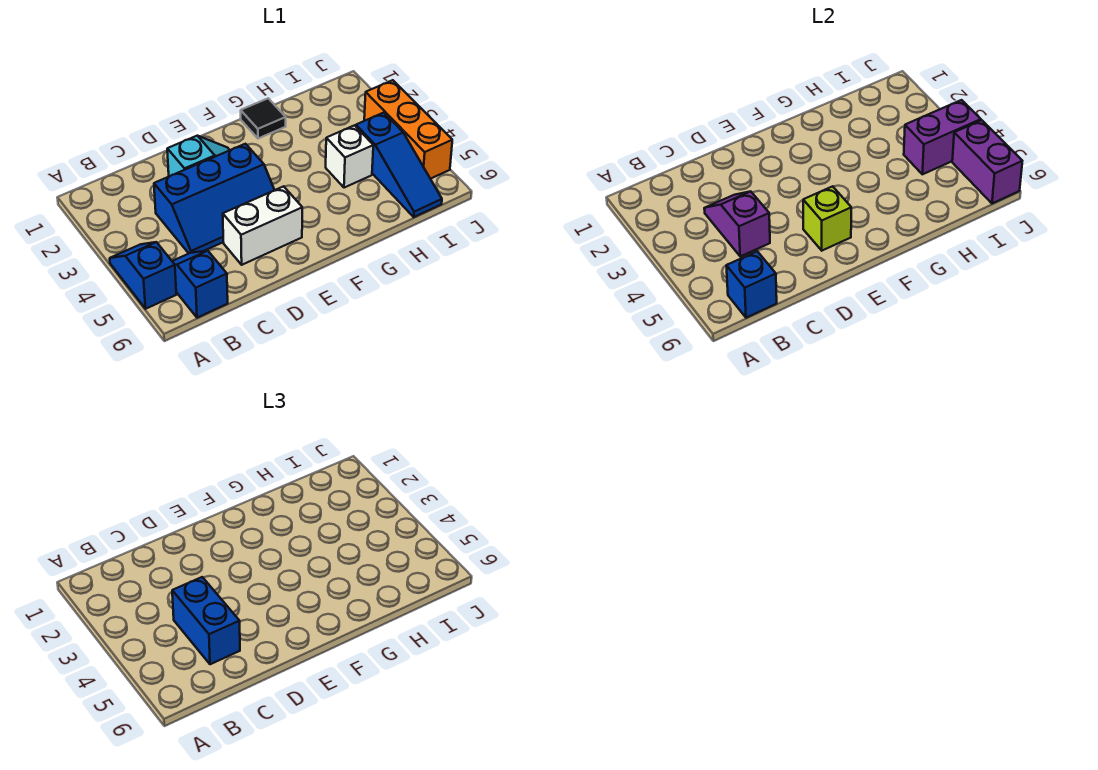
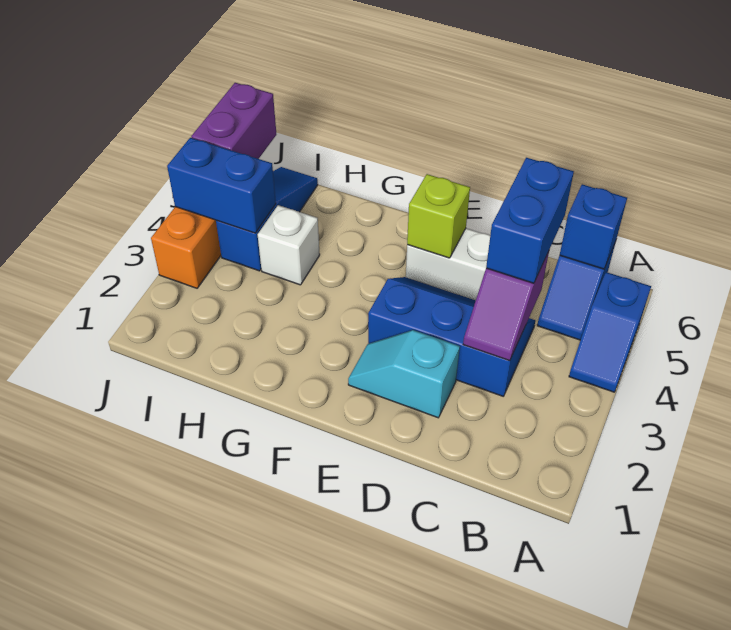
black tile G1 level 1 -> none
purple brick I4:J4 level 2 -> blue brick I4:J4 level 2

